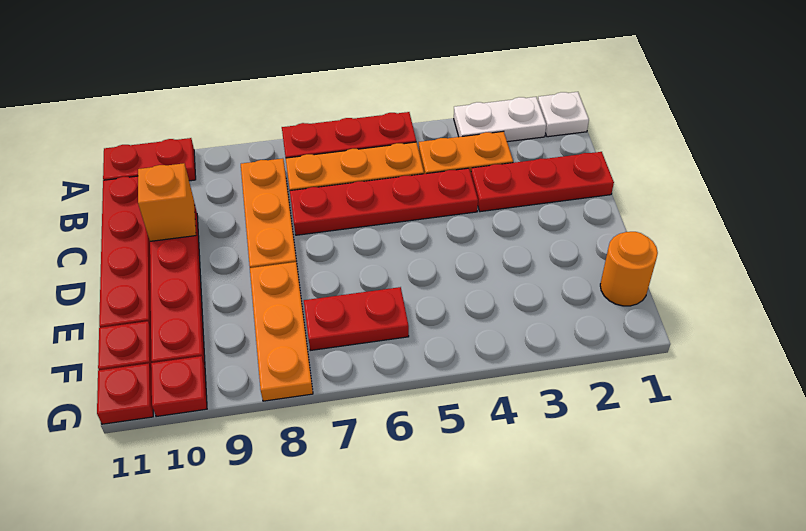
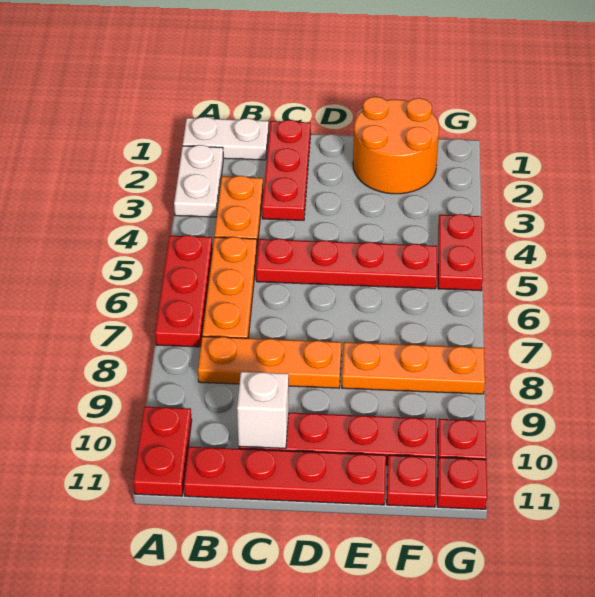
white plate A1 level 1 -> white plate A1:B1 level 1
red plate C4:C7 level 1 -> red plate C5:F5 level 1
orange brick C10 level 2 -> white brick C10 level 2
orange round brick F1 level 1 -> orange round brick E1:F2 level 1
red plate F6:F7 level 1 -> red plate G4:G5 level 1

